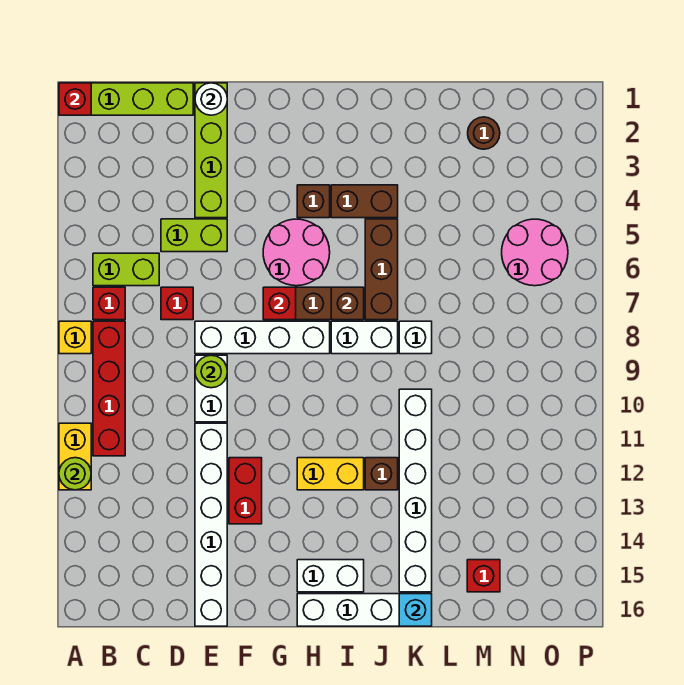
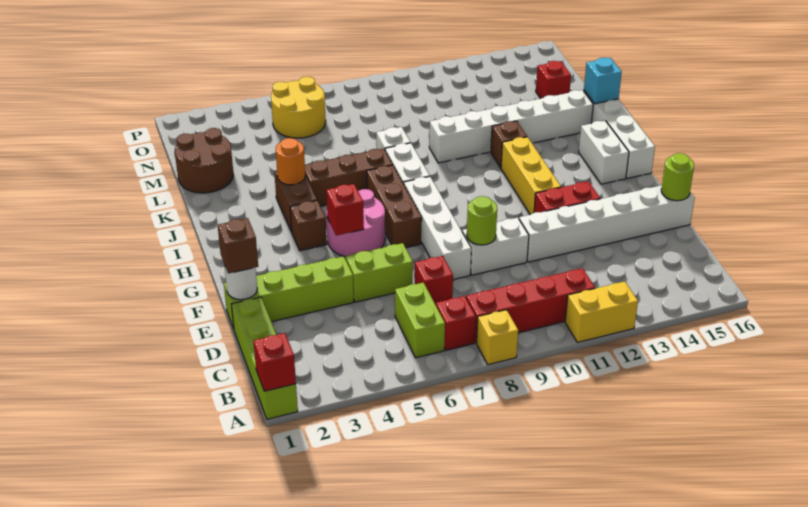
lime round brick A12 level 2 -> lime round brick E16 level 2
lime brick D5:E5 level 1 -> lime brick E5:E6 level 1
red brick G7 level 2 -> red brick G5 level 2
yellow brick H12:I12 level 1 -> yellow brick G12:I12 level 1
brown brick I7 level 2 -> brown brick E1 level 3
none -> orange round brick J4 level 2
brown round brick M2 level 1 -> brown round brick L1:M2 level 1
pink round brick N5:O6 level 1 -> yellow round brick N5:O6 level 1

